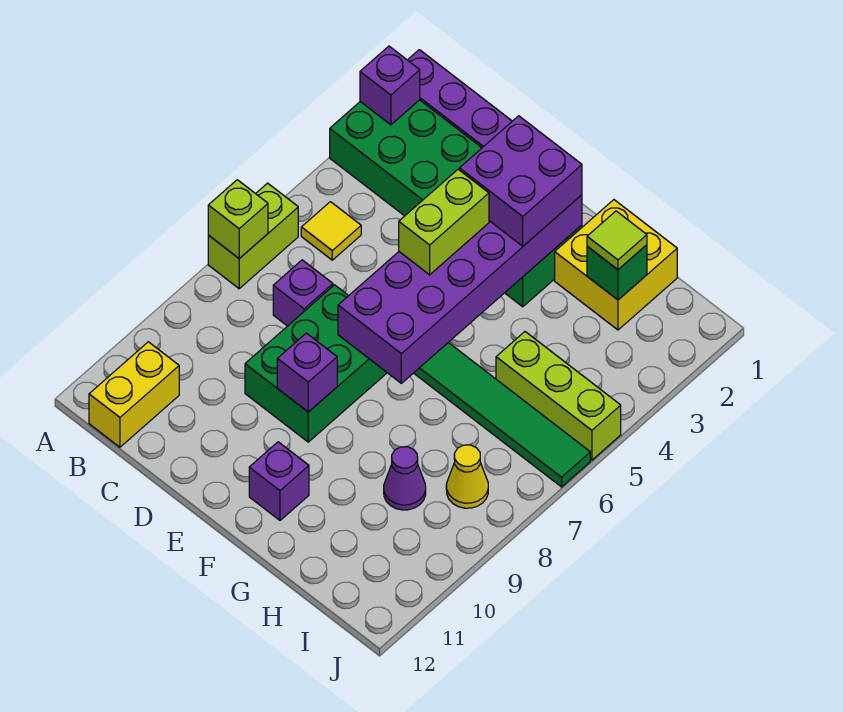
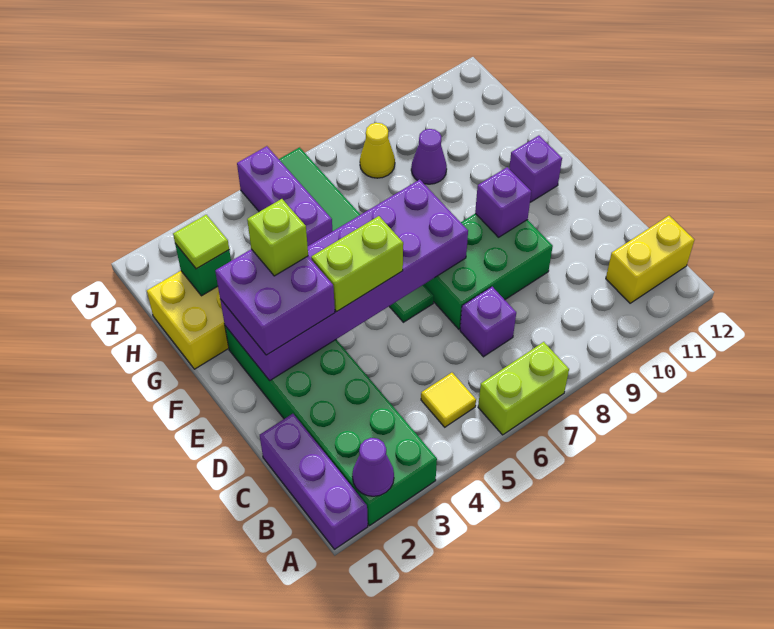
purple brick A2 level 2 -> purple cone A2 level 2
lime brick A7 level 2 -> lime brick F3 level 4
lime brick H5:J5 level 1 -> purple brick H5:J5 level 1

